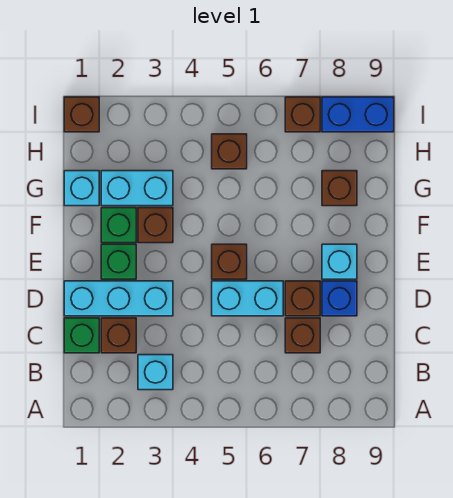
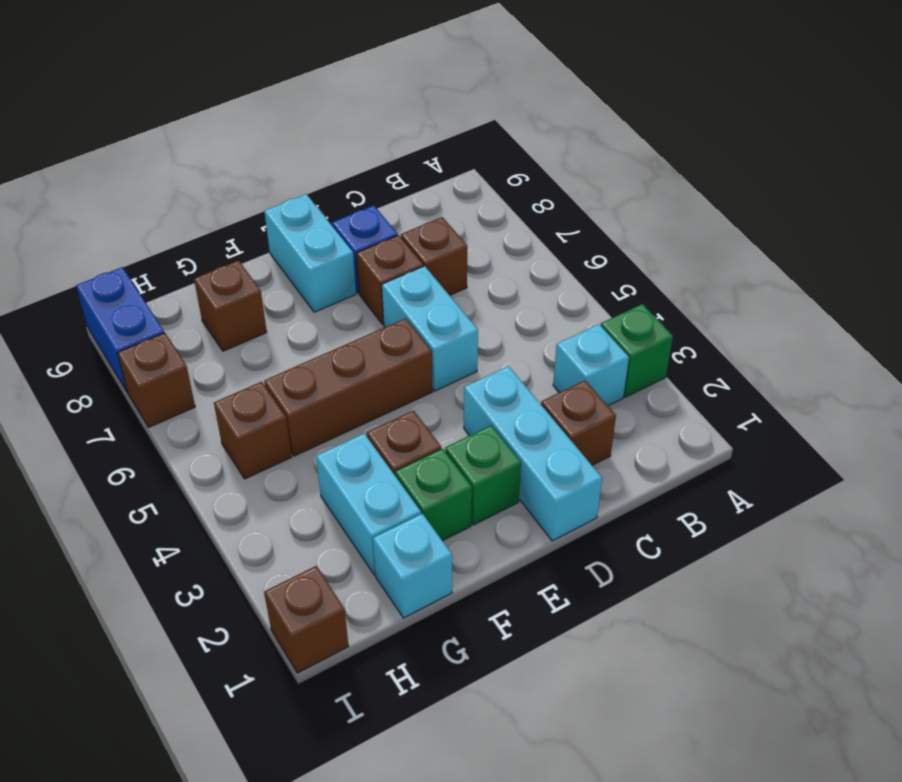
green brick C1 level 1 -> green brick A3 level 1
brown brick E5 level 1 -> brown brick E5:G5 level 1
cyan brick E8 level 1 -> cyan brick E8:E9 level 1

